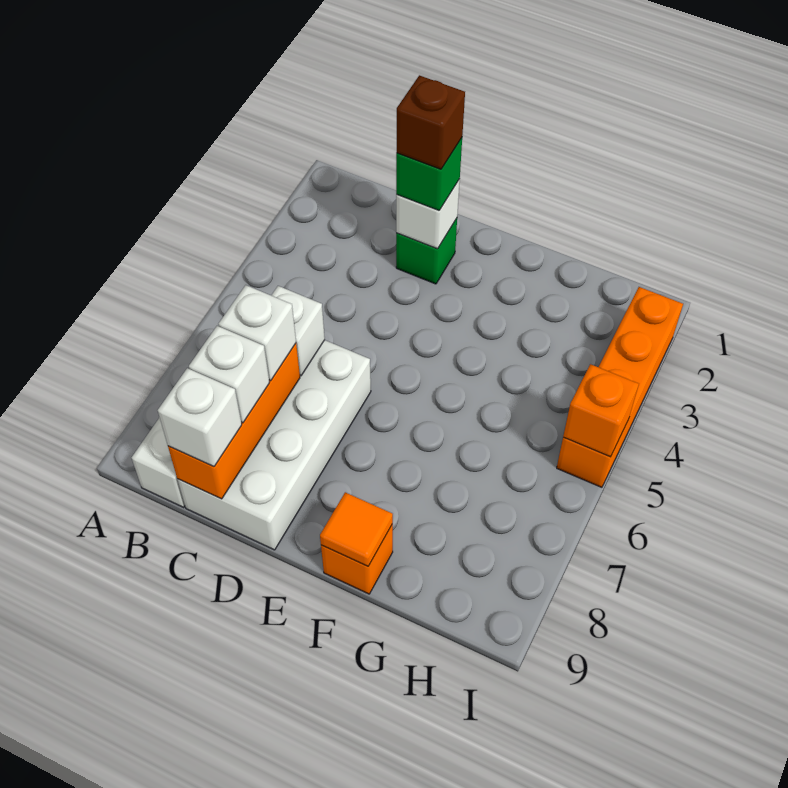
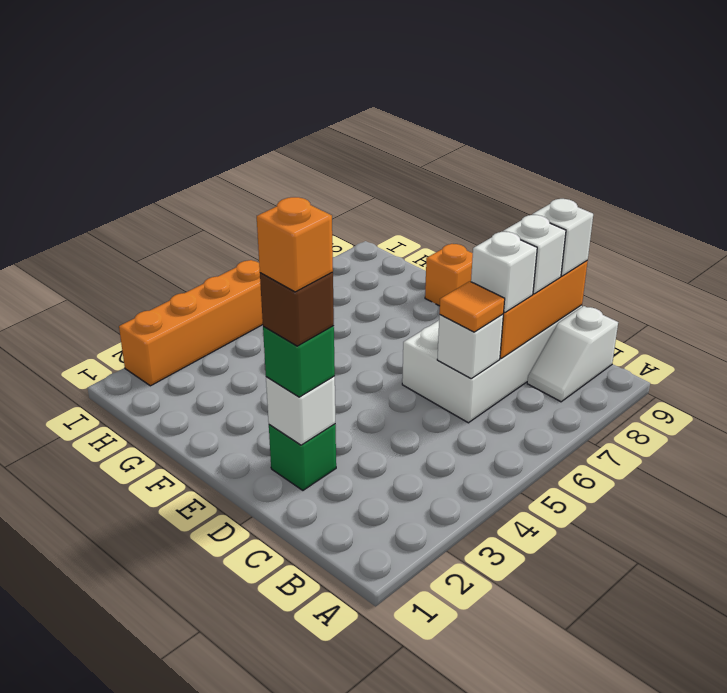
orange tile F9 level 2 -> orange tile C6 level 3
orange brick I5 level 2 -> orange brick D2 level 5

